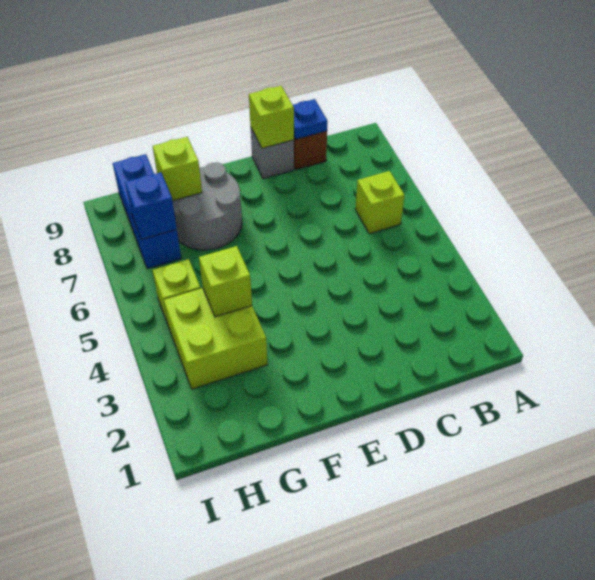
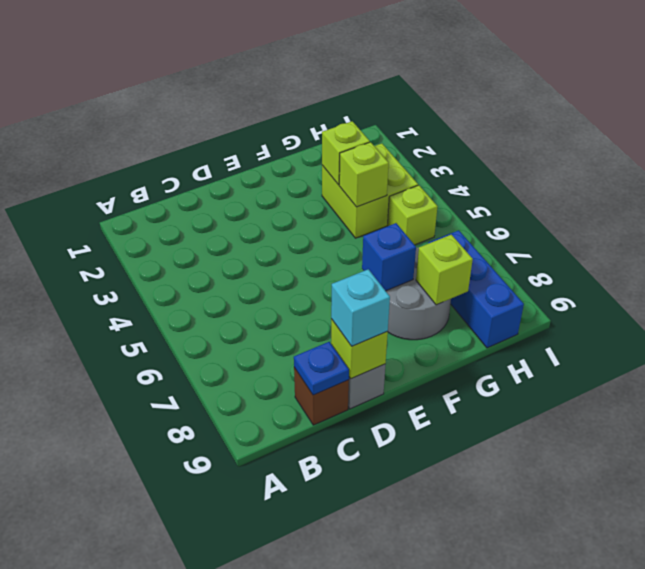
lime brick B6 level 1 -> lime brick G3 level 2
none -> cyan brick D9 level 3
blue brick H7 level 2 -> blue brick F7 level 2

